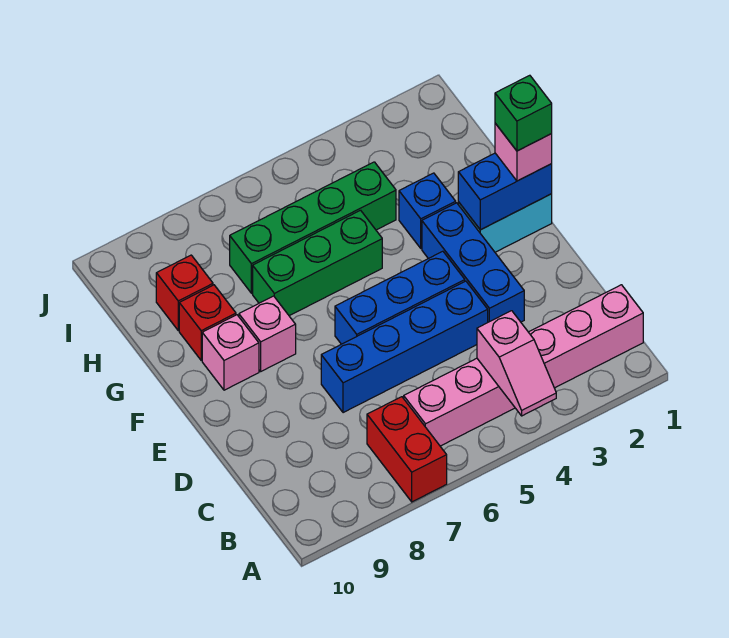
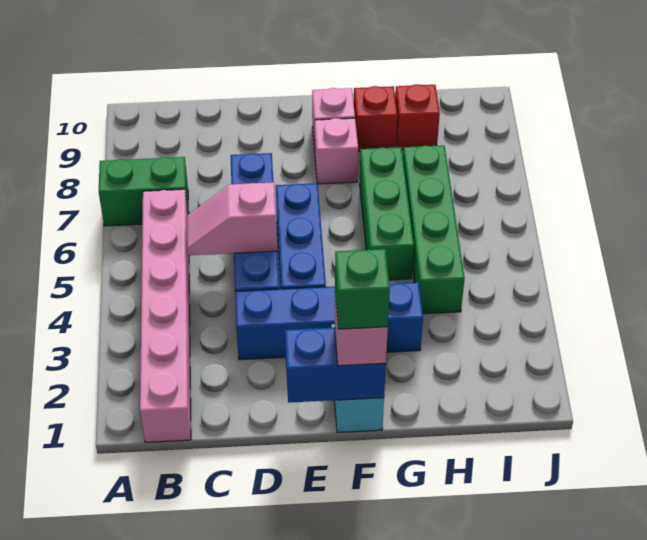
pink slope A4:B4 level 2 top B -> pink slope C5:D5 level 2 top D
red brick A7:B7 level 1 -> green brick A7:B7 level 1
blue brick F1:F2 level 2 -> blue brick E1:F1 level 2

